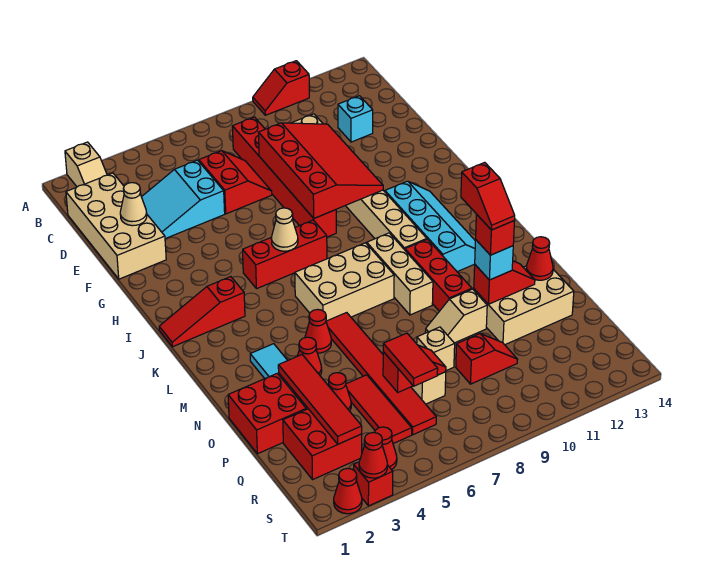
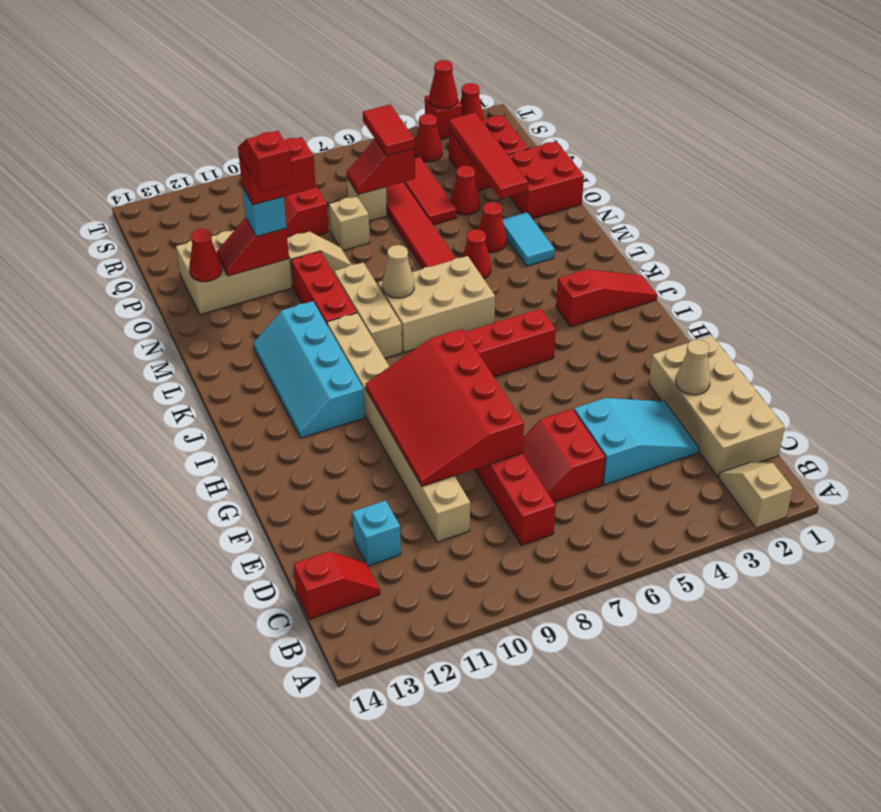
red slope A10:A11 level 1 top 11 -> red slope C13:C14 level 1 top 14
tan cone I6 level 2 -> tan cone L8 level 2
red brick O11 level 4 -> red brick O10:O11 level 4

